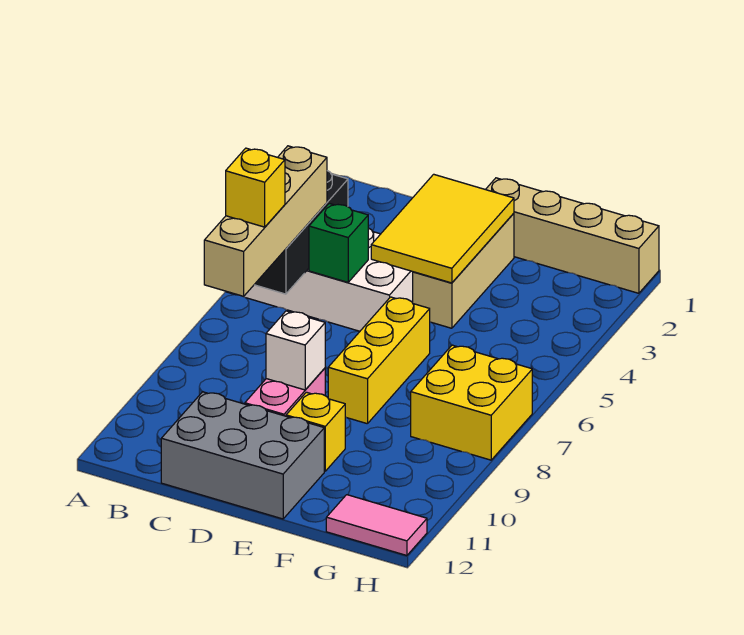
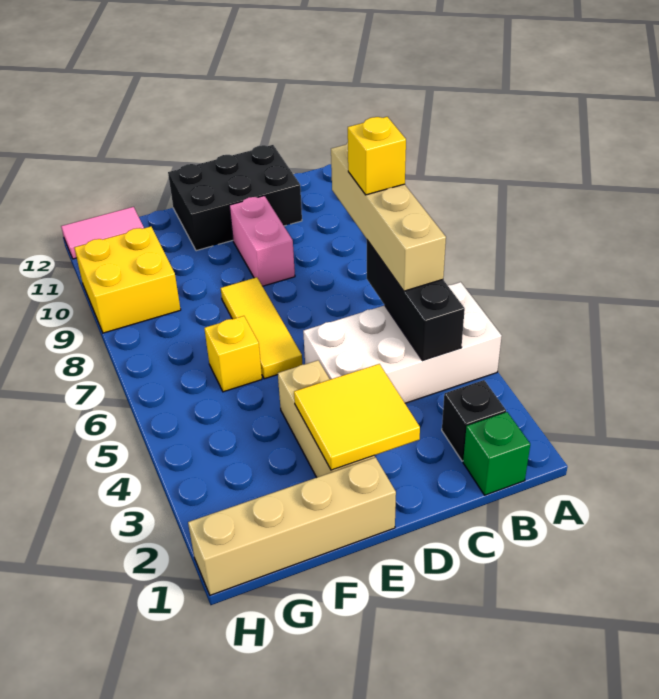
none -> black brick B2 level 1
green brick C5 level 2 -> green brick B1 level 1
grey brick C11:E12 level 1 -> black brick C11:E12 level 1
yellow tile D2:E4 level 2 -> yellow tile D2:E3 level 2
white brick D9 level 2 -> none
yellow brick E6:E8 level 1 -> yellow tile E6:E8 level 1
yellow brick E10 level 1 -> yellow brick F6 level 1
yellow brick G7:H8 level 1 -> yellow brick G9:H10 level 1

